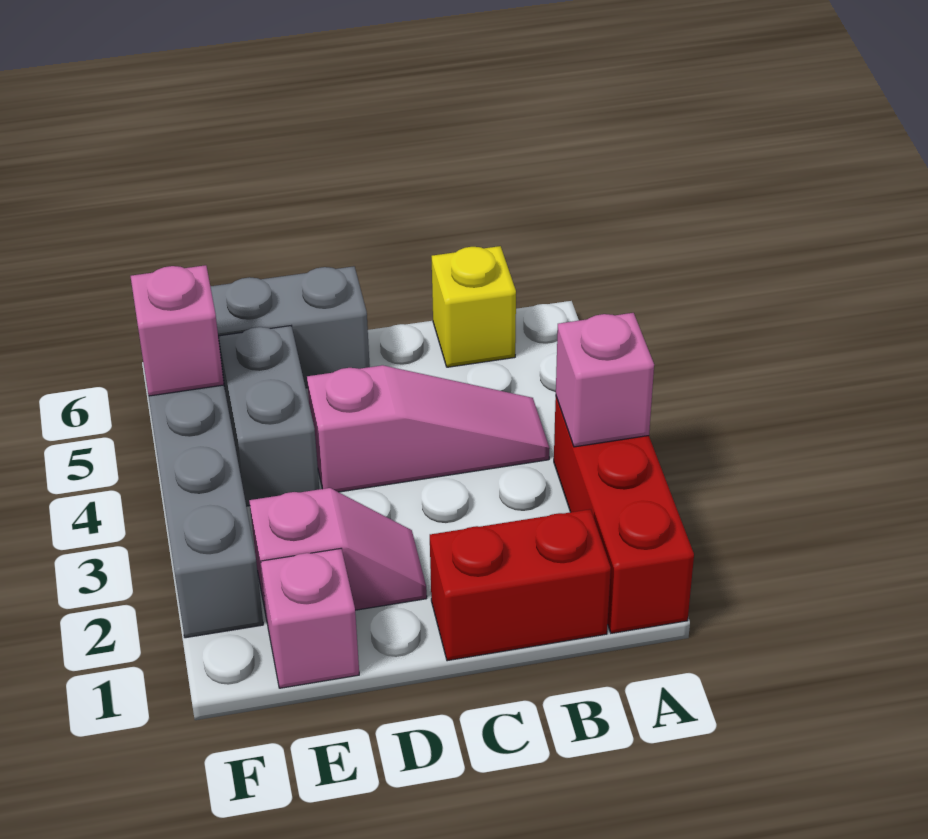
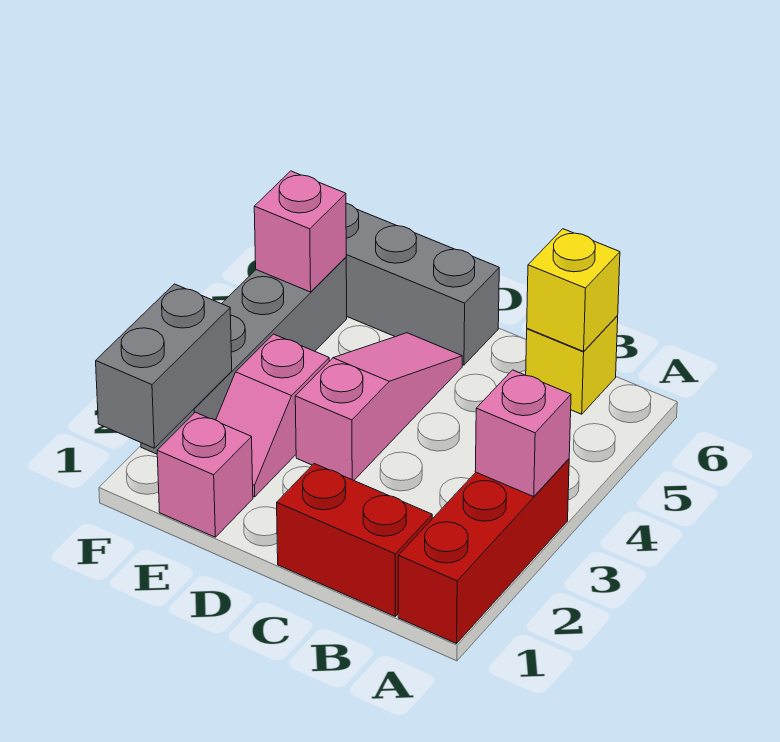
pink slope B4:D4 level 1 top D -> pink slope D3:D5 level 1 top 3
none -> yellow brick B6 level 2
pink slope D2:E2 level 1 top E -> pink slope E2:E3 level 1 top 3
grey brick E4:E5 level 1 -> grey brick F1:F2 level 2

